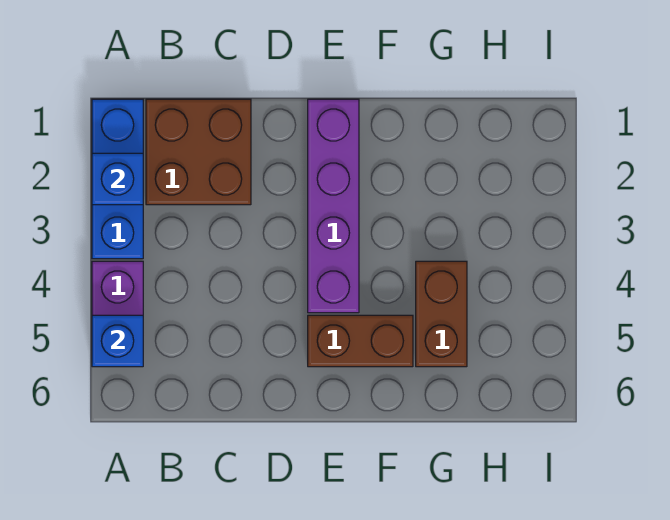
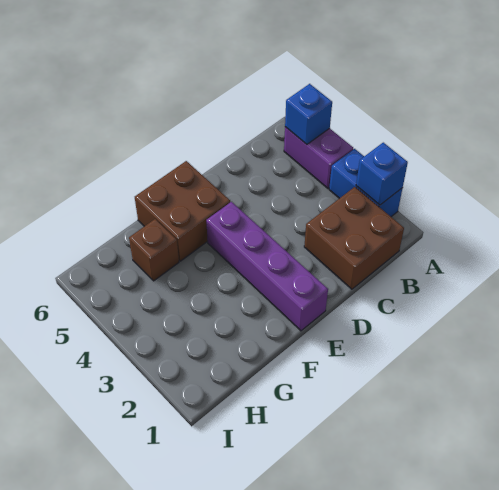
blue brick A1:A3 level 1 -> blue brick A2:A3 level 1
brown brick E5:F5 level 1 -> brown brick E5:F6 level 1
brown brick G4:G5 level 1 -> brown brick G5 level 1

